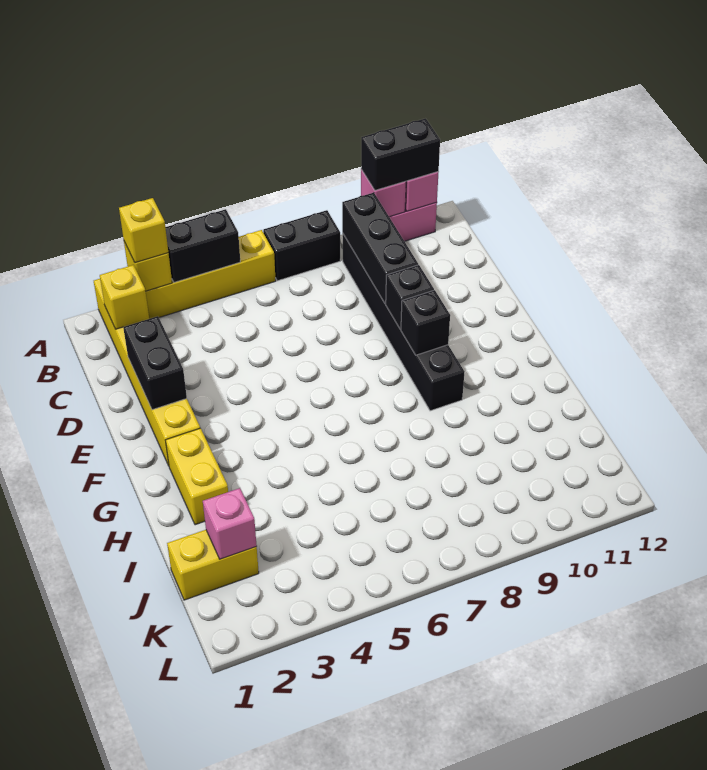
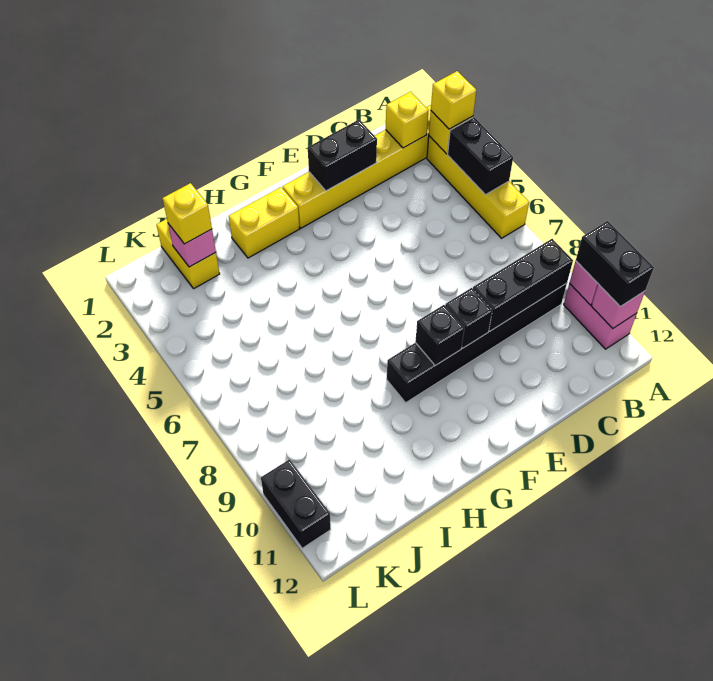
black brick A7:A8 level 1 -> black brick L10:L11 level 1
none -> yellow brick J2 level 3

